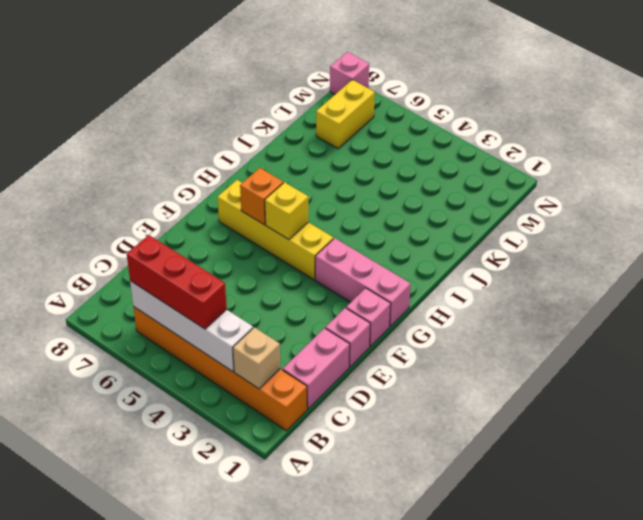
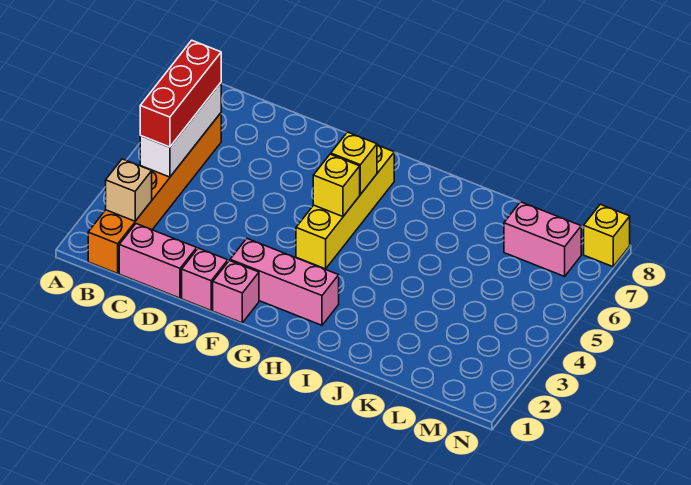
white brick B3:B6 level 2 -> white brick B4:B6 level 2
pink brick G1:G3 level 1 -> pink brick F2:H2 level 1
orange brick G6 level 2 -> yellow brick G6 level 2
yellow brick L7:M7 level 1 -> pink brick L7:M7 level 1
pink brick N8 level 1 -> yellow brick N8 level 1

